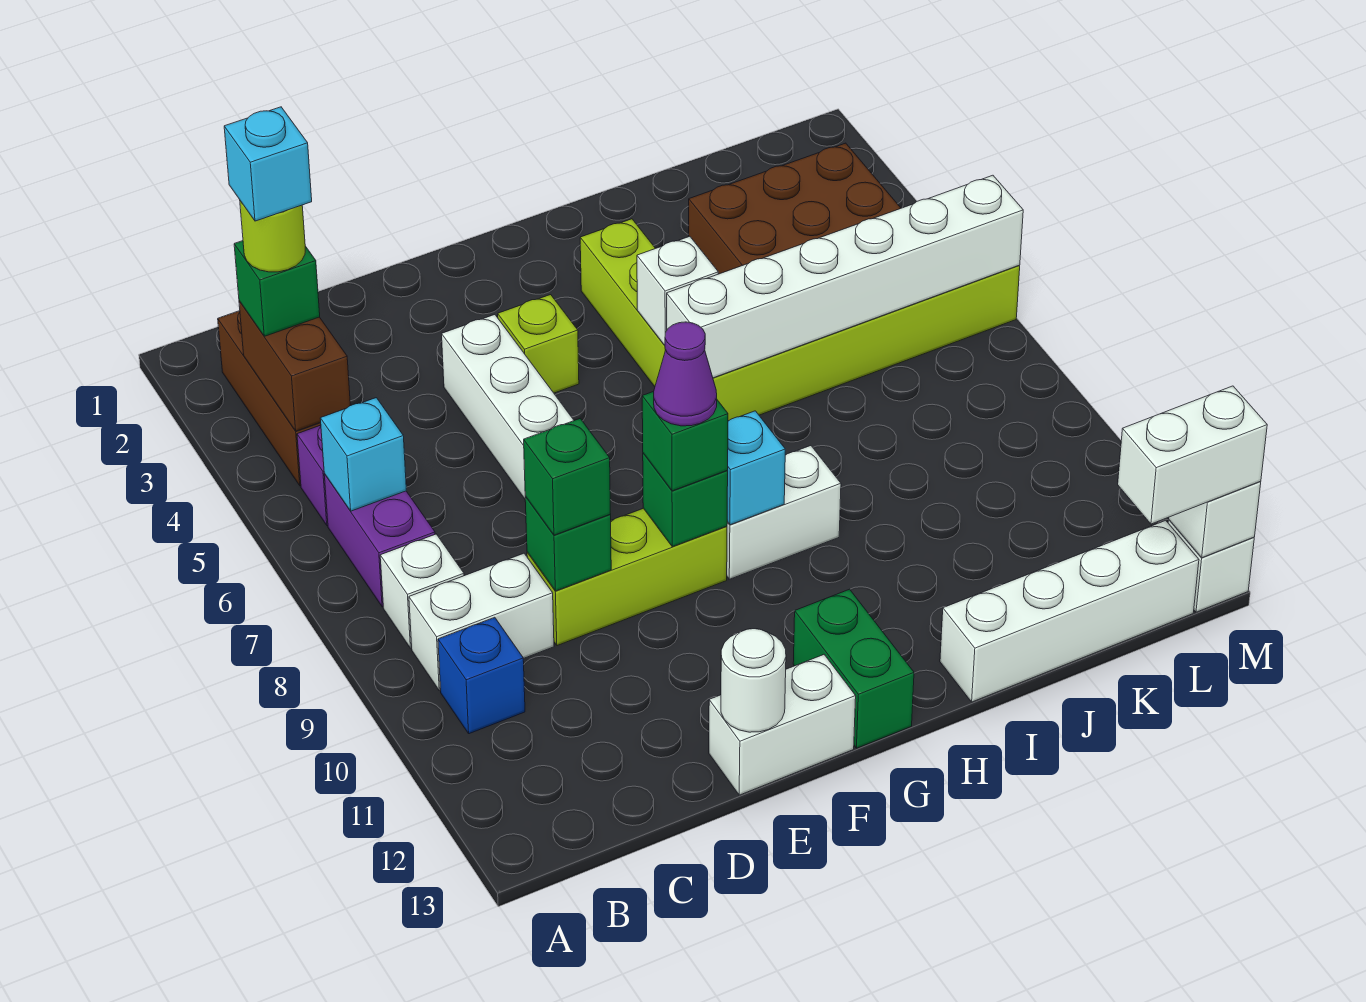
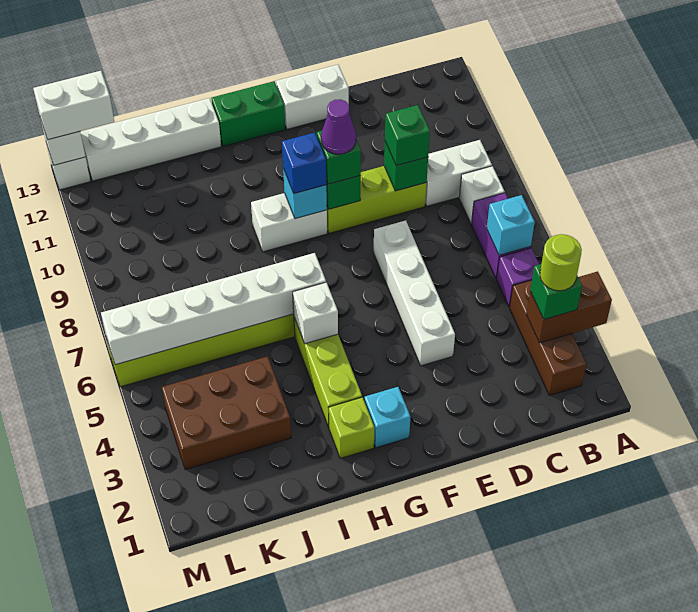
brown brick B3:B4 level 2 -> brown brick A3:B3 level 2
cyan brick B3 level 5 -> cyan brick G2 level 1
blue brick B10 level 1 -> blue brick G9 level 3
white round brick E13 level 2 -> none
lime brick F4 level 1 -> lime brick H2 level 1
green brick G12:G13 level 1 -> green brick G13:H13 level 1

